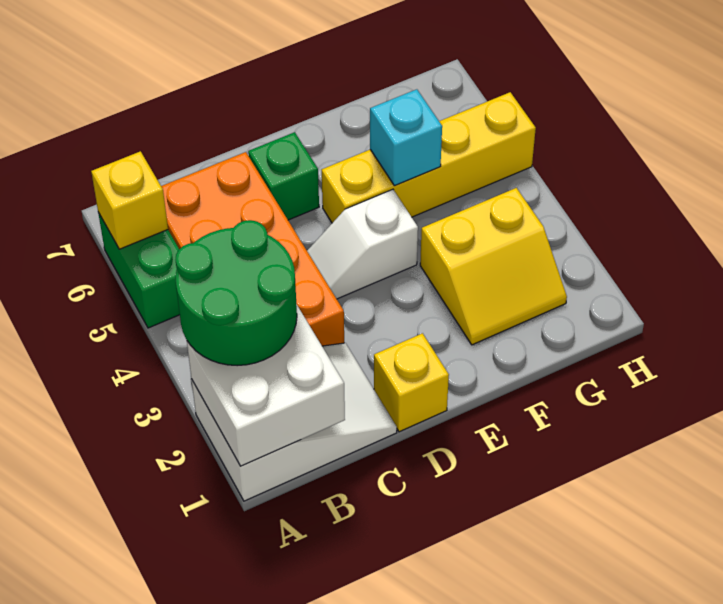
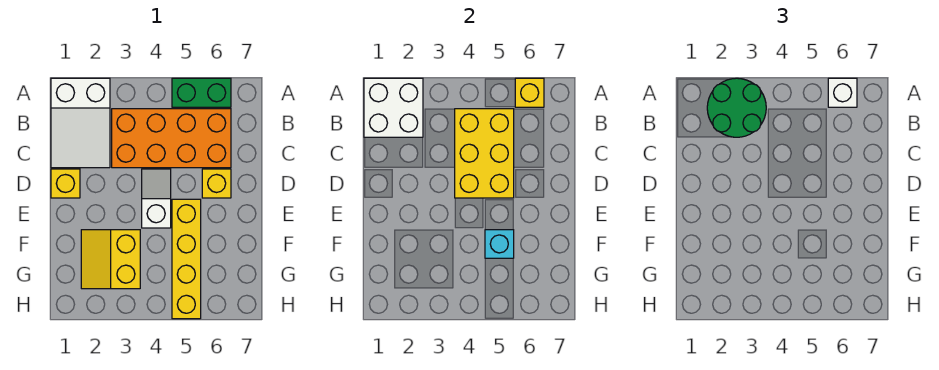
none -> white brick A6 level 3
none -> yellow brick B4:D5 level 2
green brick D6 level 1 -> yellow brick D6 level 1

